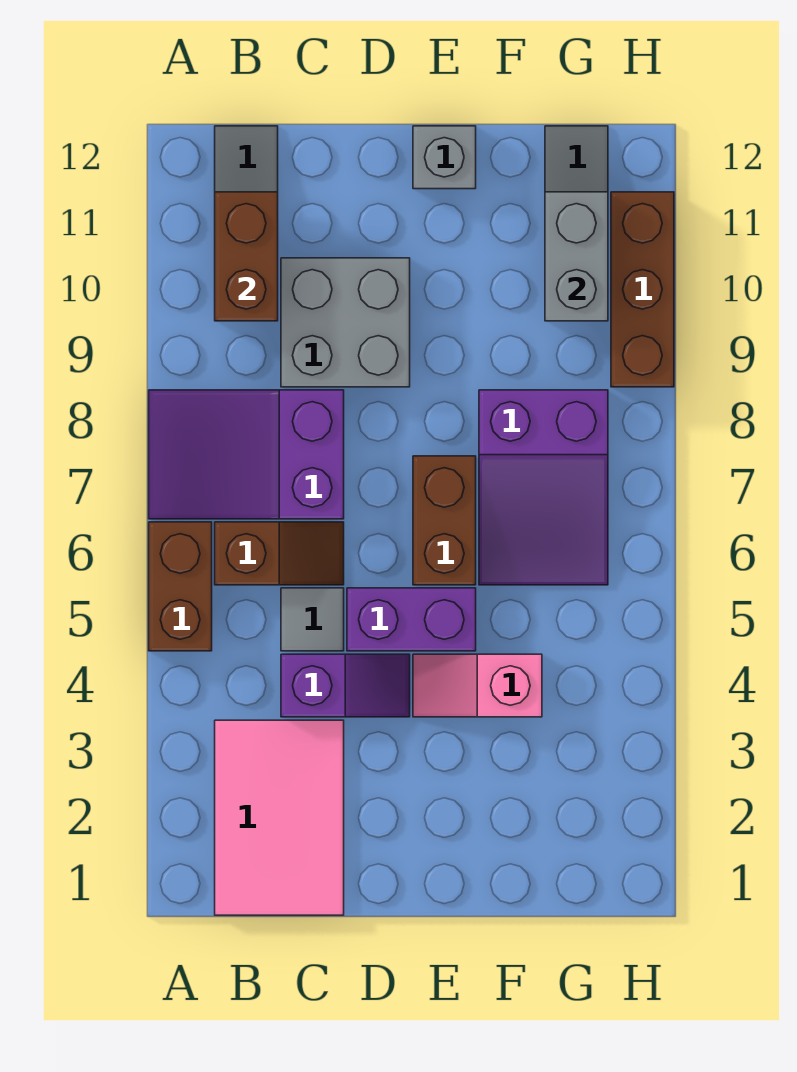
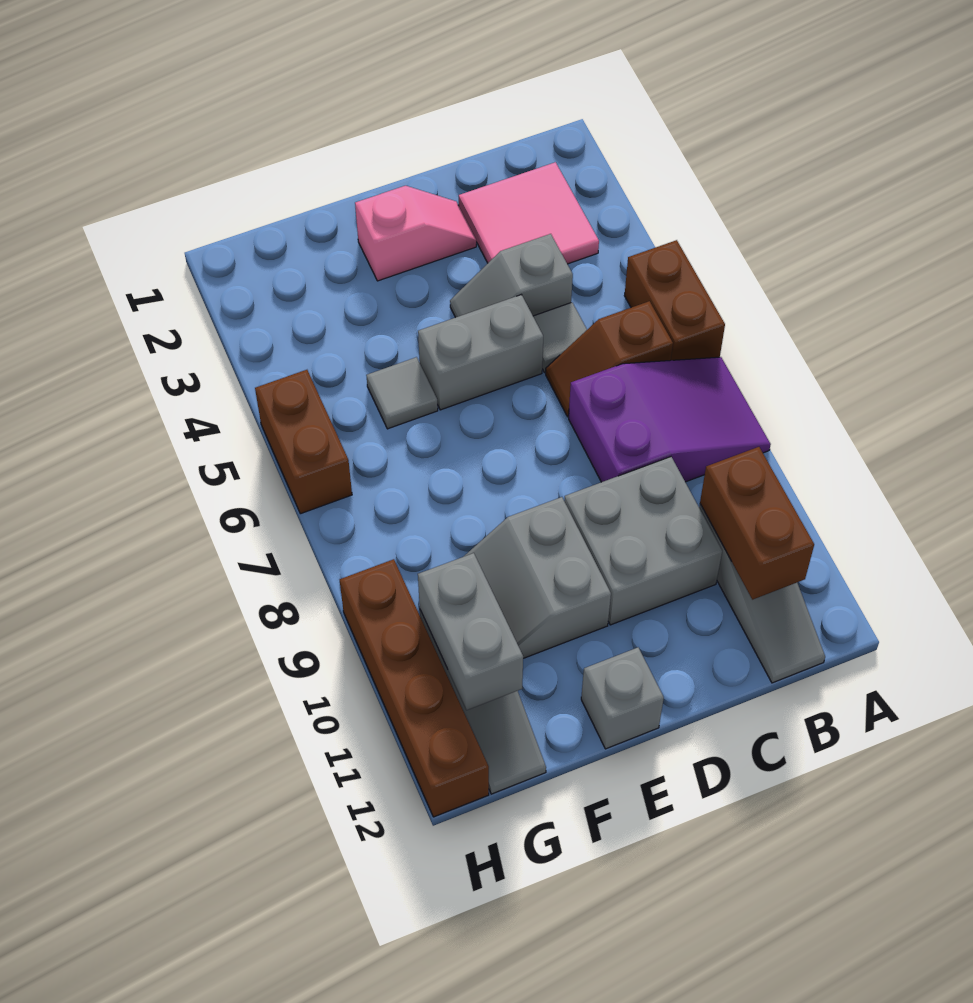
pink tile B1:C3 level 1 -> pink tile B2:C3 level 1
purple slope C4:D4 level 1 top C -> grey slope C4:D4 level 1 top C
purple brick D5:E5 level 1 -> grey brick D5:E5 level 1
pink slope E4:F4 level 1 top F -> pink slope D2:E2 level 1 top E
brown brick E6:E7 level 1 -> brown brick H5:H6 level 1
none -> grey slope E9:F10 level 1 top E
none -> grey tile F5 level 1
purple slope F6:G8 level 1 top 8 -> none
brown brick H9:H11 level 1 -> brown brick H9:H12 level 1

